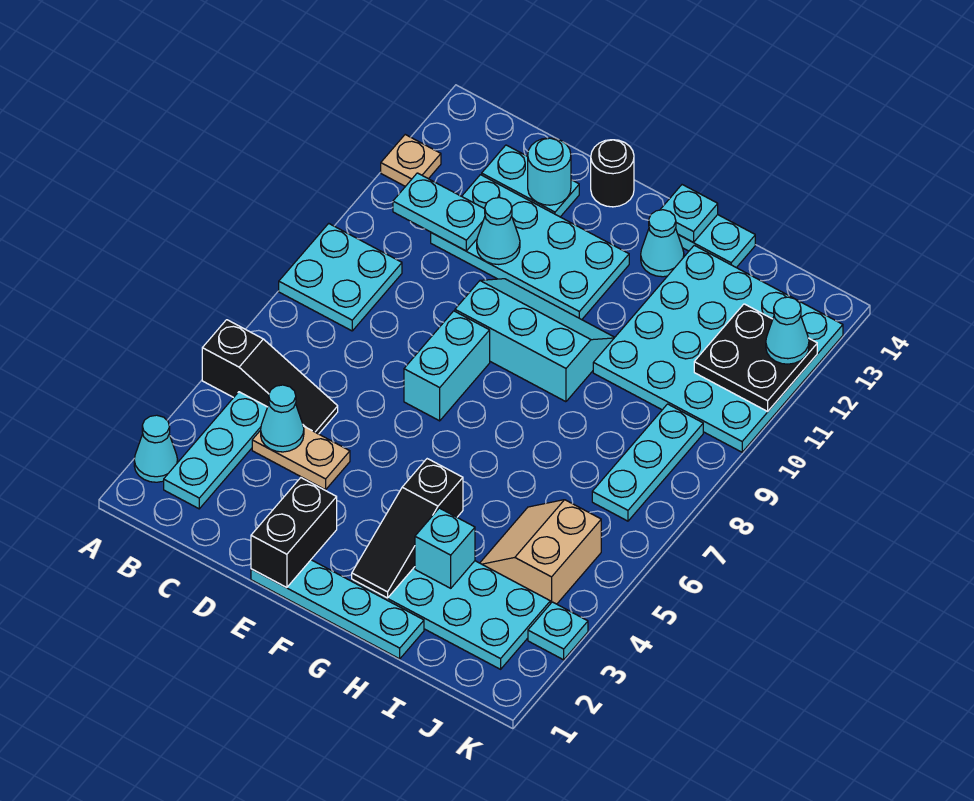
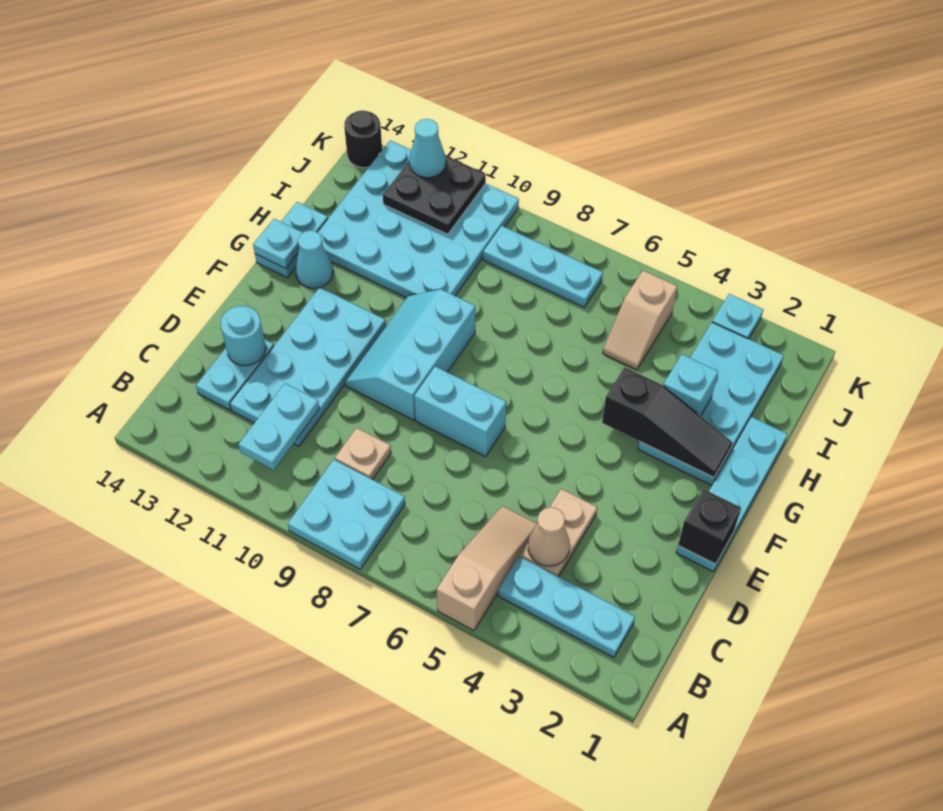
cyan cone A2 level 1 -> none
black slope A5:C5 level 1 top A -> tan slope A5:C5 level 1 top A
tan plate A12 level 1 -> tan plate C9 level 1
cyan cone C4 level 2 -> tan cone C4 level 2
cyan cone D11 level 2 -> none
black brick E1:E2 level 2 -> black brick E1 level 2
black round brick E14 level 1 -> black round brick K14 level 1
tan slope I4:J5 level 1 top J -> tan slope I5:J5 level 1 top J

